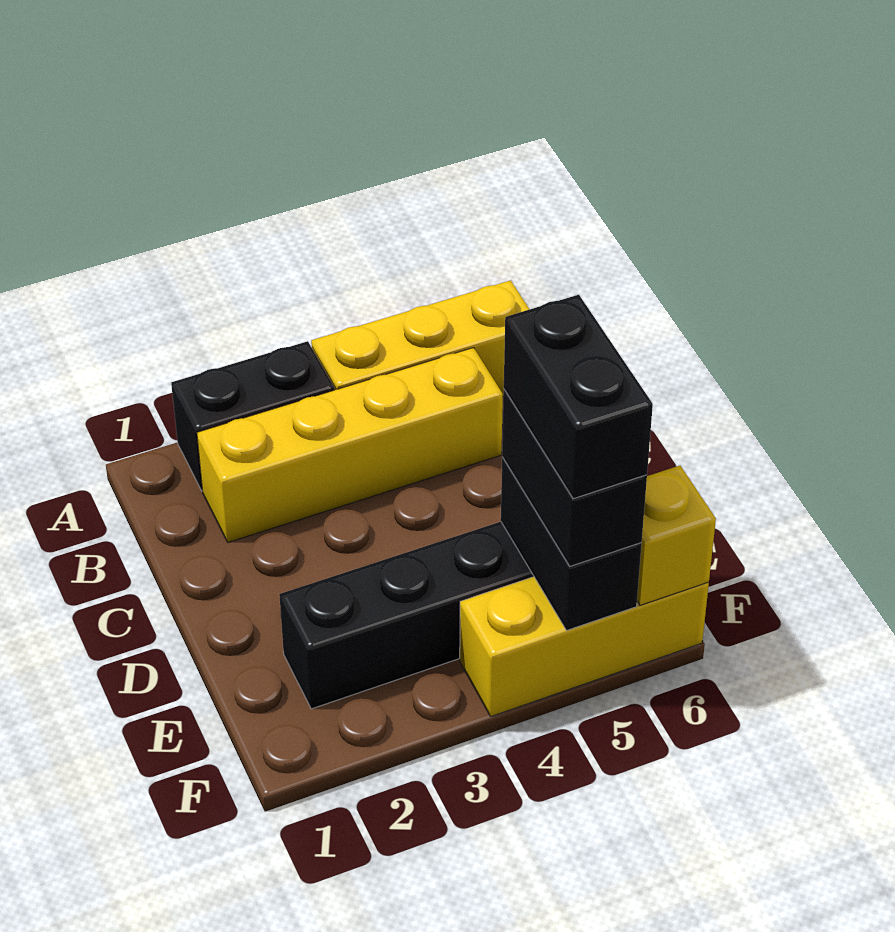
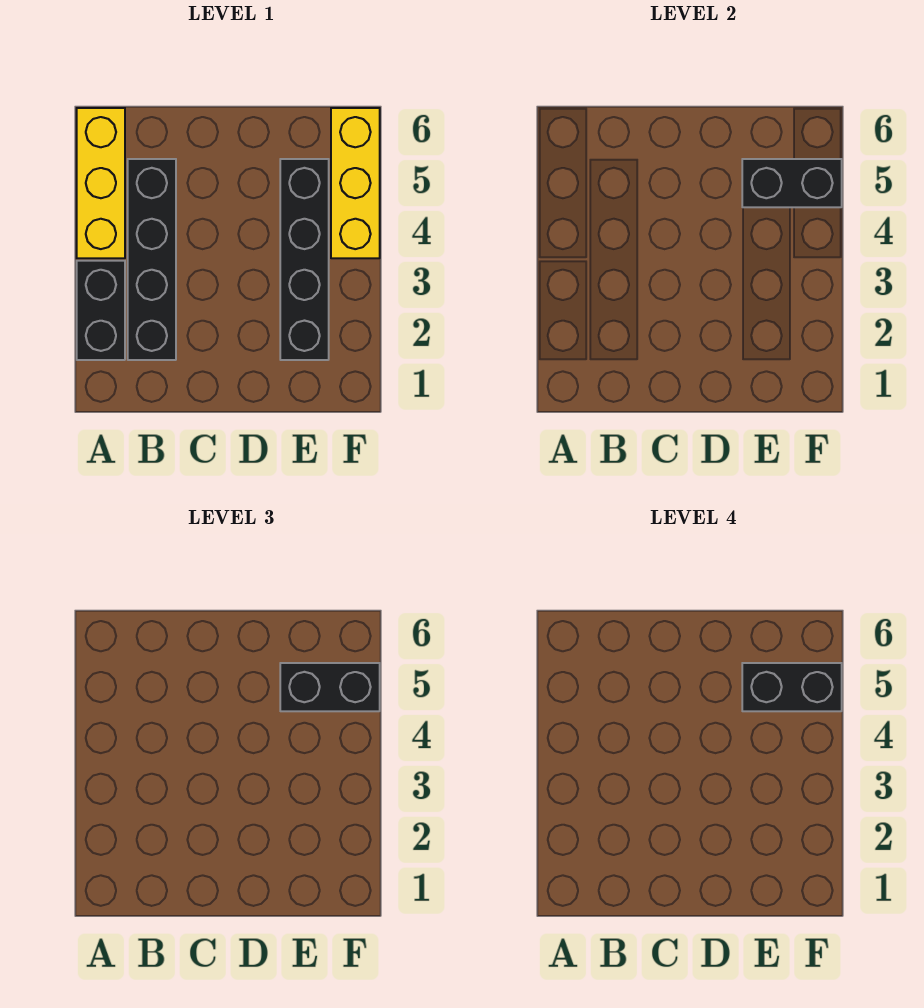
yellow brick B2:B5 level 1 -> black brick B2:B5 level 1
yellow brick F6 level 2 -> none

